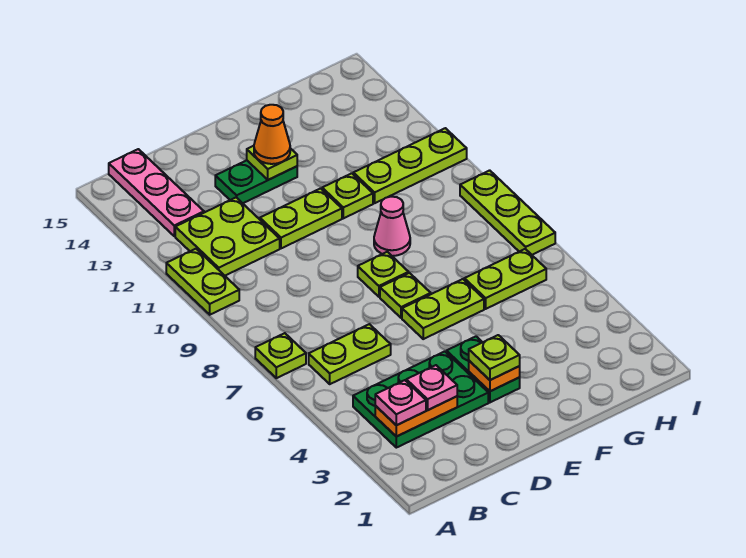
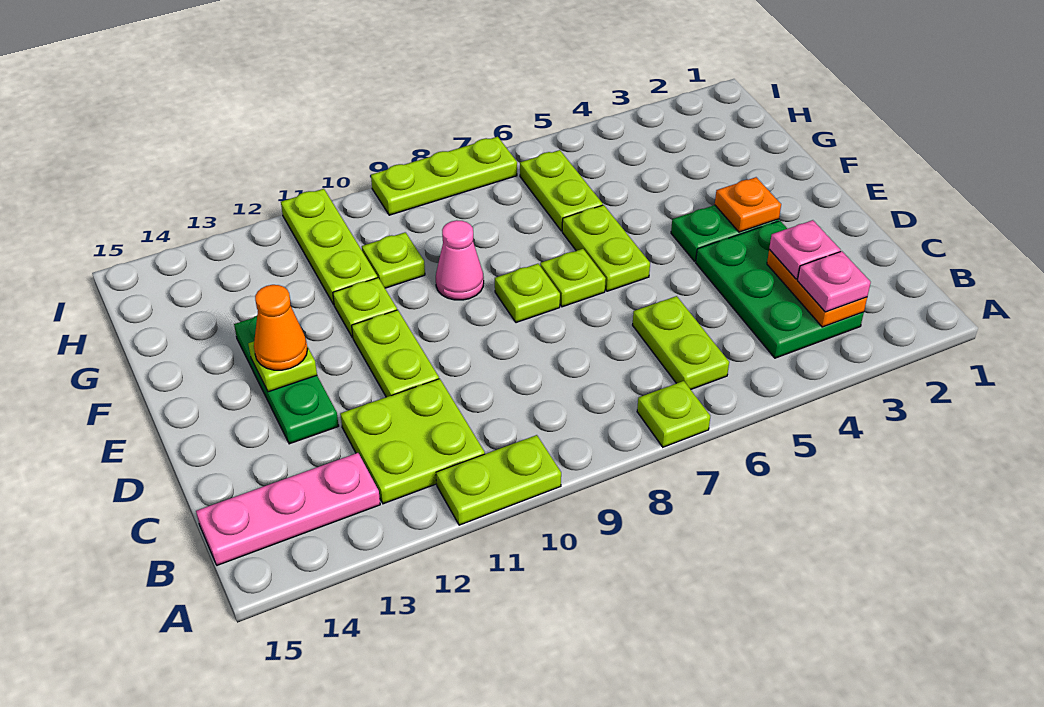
green plate D13:E13 level 1 -> green plate D13:F13 level 1
lime plate E3 level 3 -> lime plate G10 level 1

